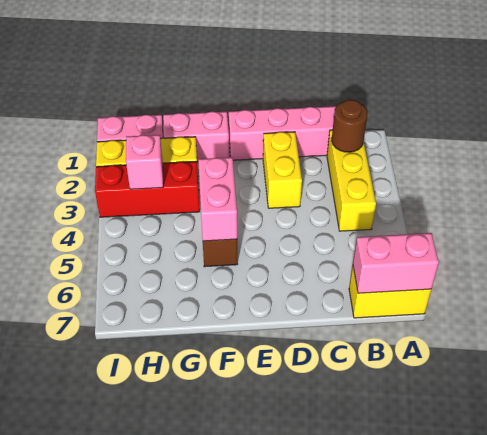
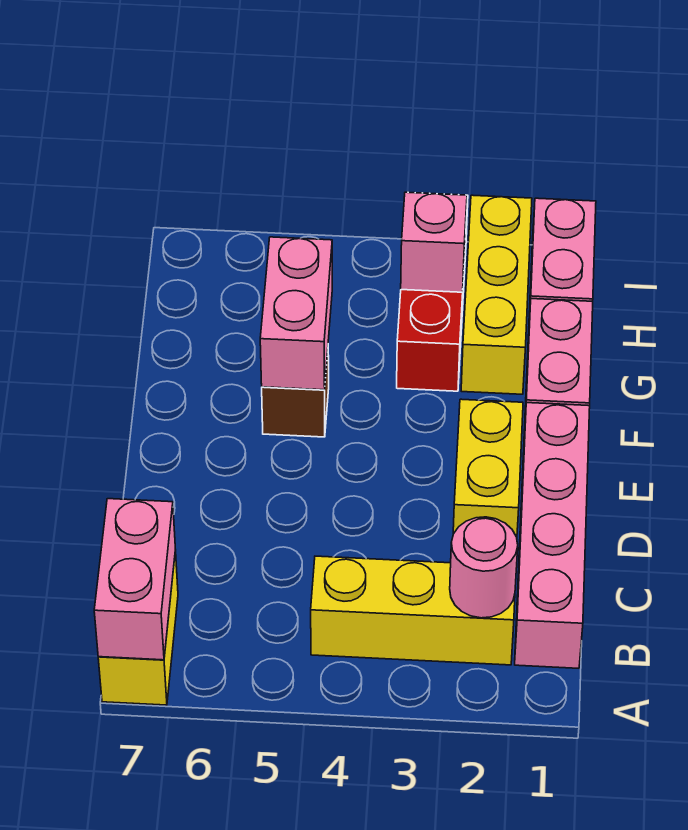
brown round brick B2 level 2 -> pink round brick B2 level 2
yellow brick D2:D3 level 1 -> yellow brick D2:E2 level 1
pink brick F4:F5 level 2 -> pink brick F5:G5 level 2

